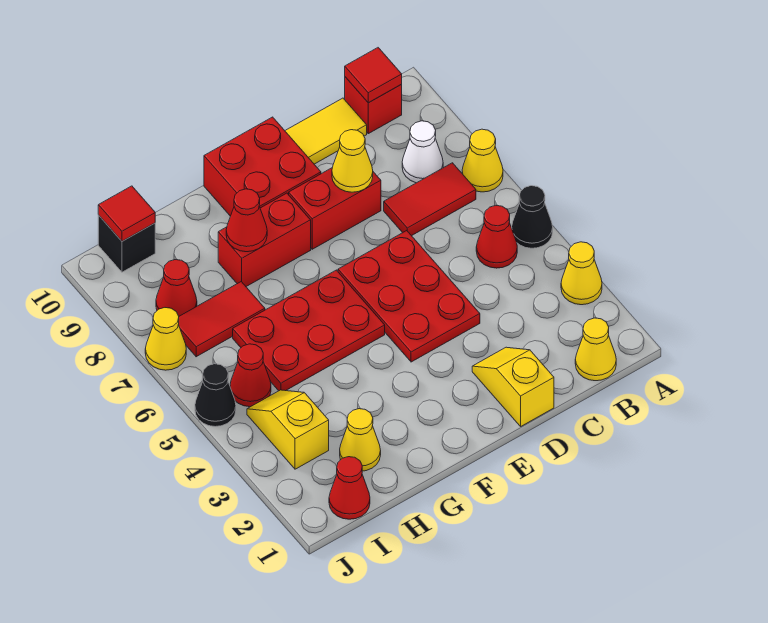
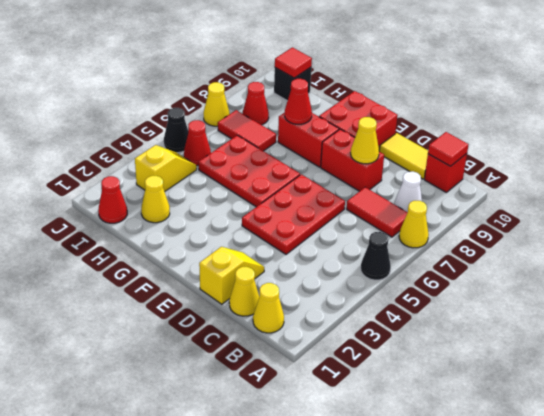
yellow cone A3 level 1 -> yellow cone C1 level 1
red cone B5 level 1 -> none

